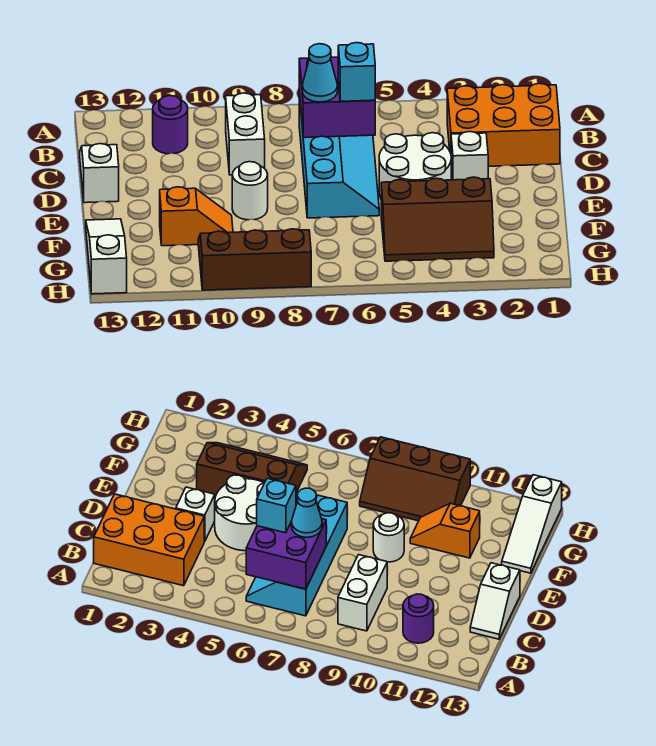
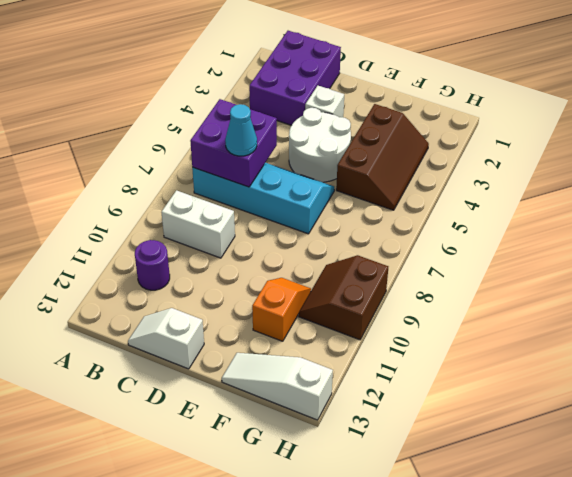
orange brick B1:C3 level 1 -> purple brick B1:C3 level 1
cyan brick C6 level 3 -> none
white round brick E9 level 1 -> none
brown slope G8:H10 level 1 top H -> brown slope G9:H10 level 1 top H

